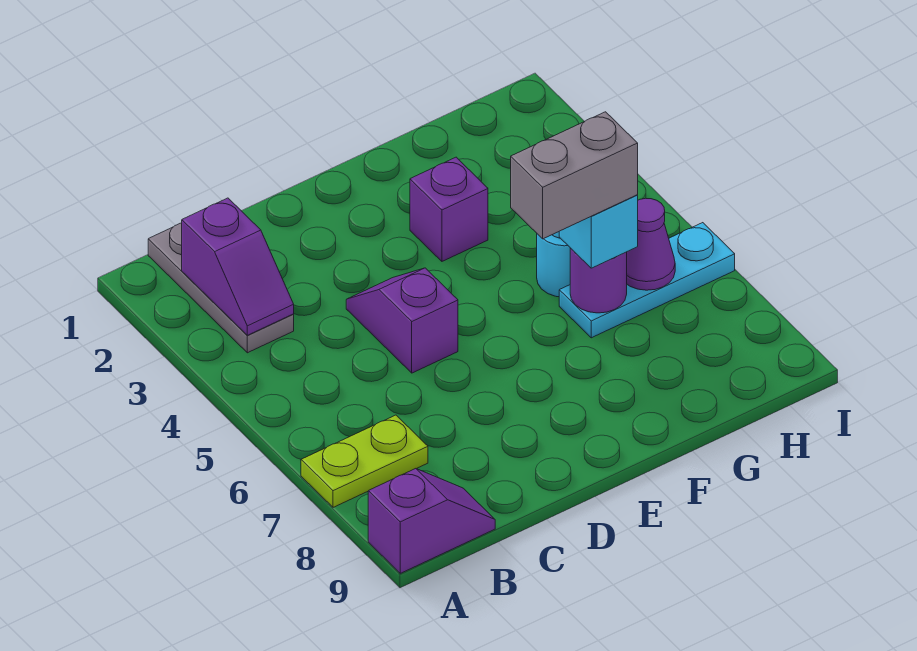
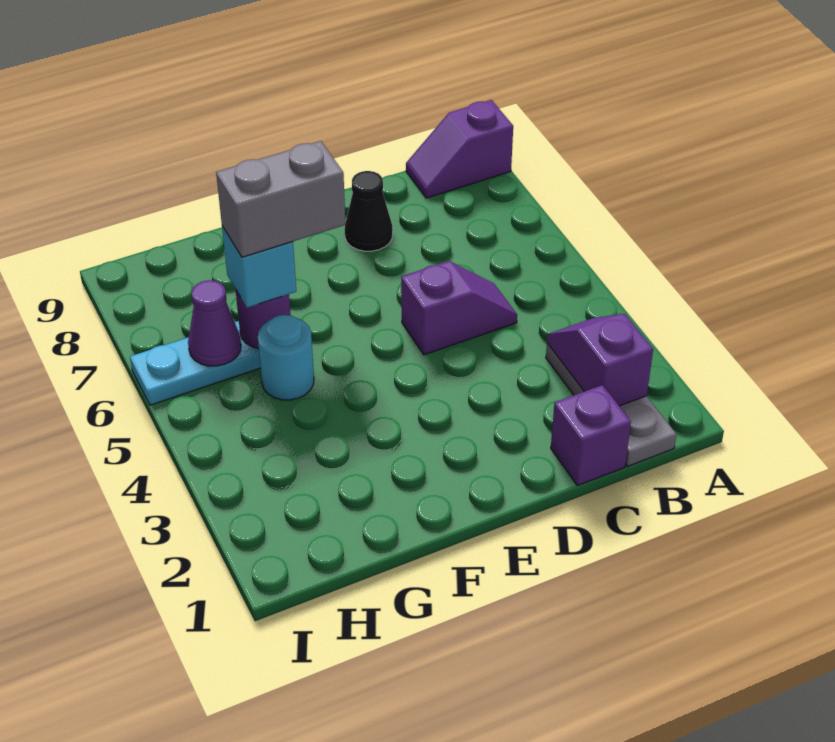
lime plate A7:B7 level 1 -> none
purple slope D4:D5 level 1 top 5 -> purple slope C5:D5 level 1 top D
none -> black cone D8 level 1
purple brick F3 level 1 -> purple brick C1 level 1

